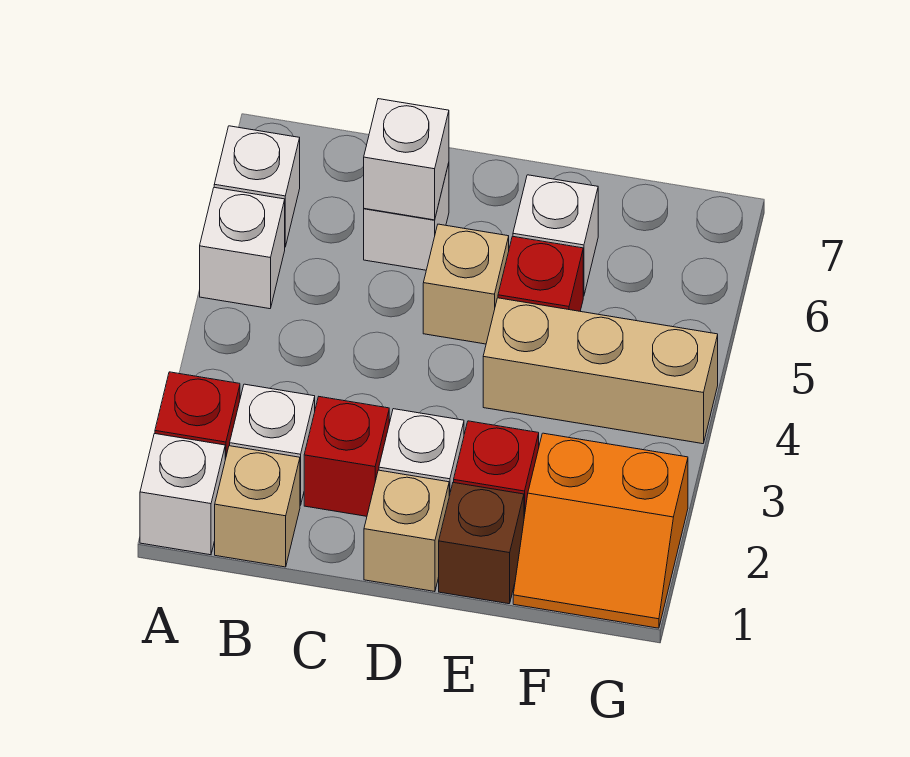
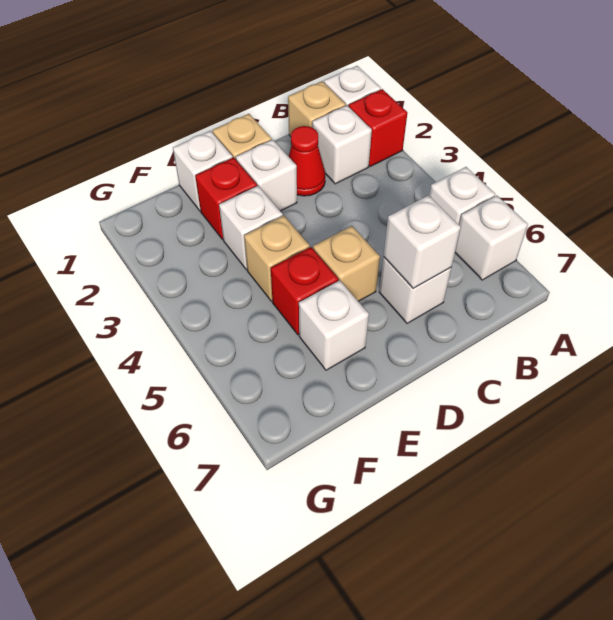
red brick C2 level 1 -> red cone C2 level 1
brown brick E1 level 1 -> white brick E1 level 1
none -> white brick E3 level 1
tan brick E4:G4 level 1 -> tan brick E4 level 1
orange slope F1:G2 level 1 top 2 -> none

